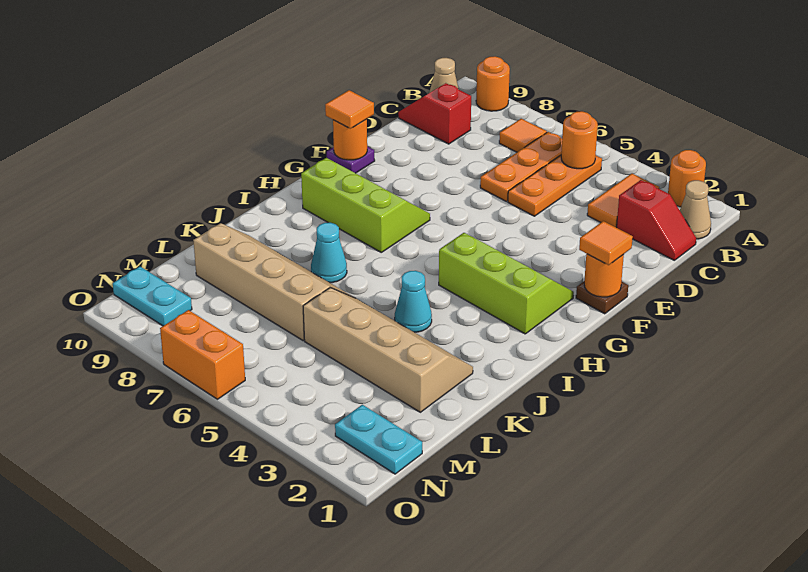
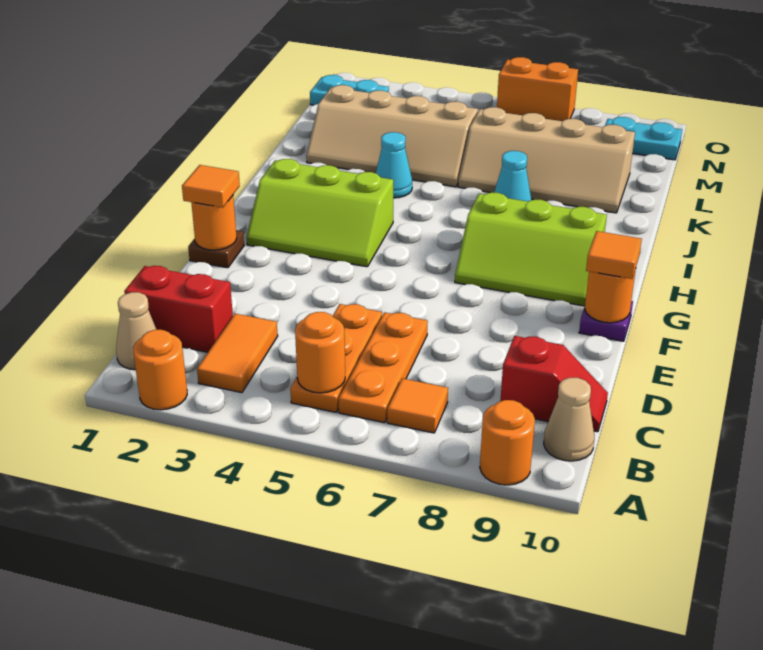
red slope C1:C2 level 1 top 2 -> red brick C1:C2 level 1

